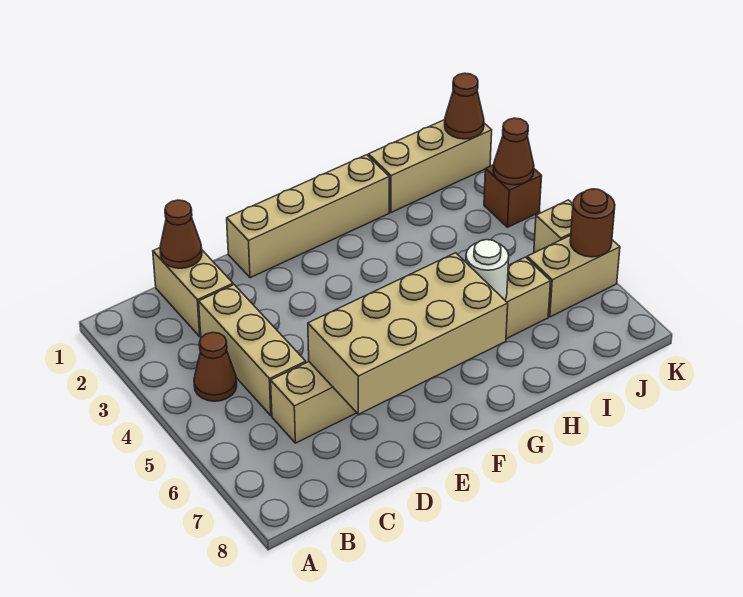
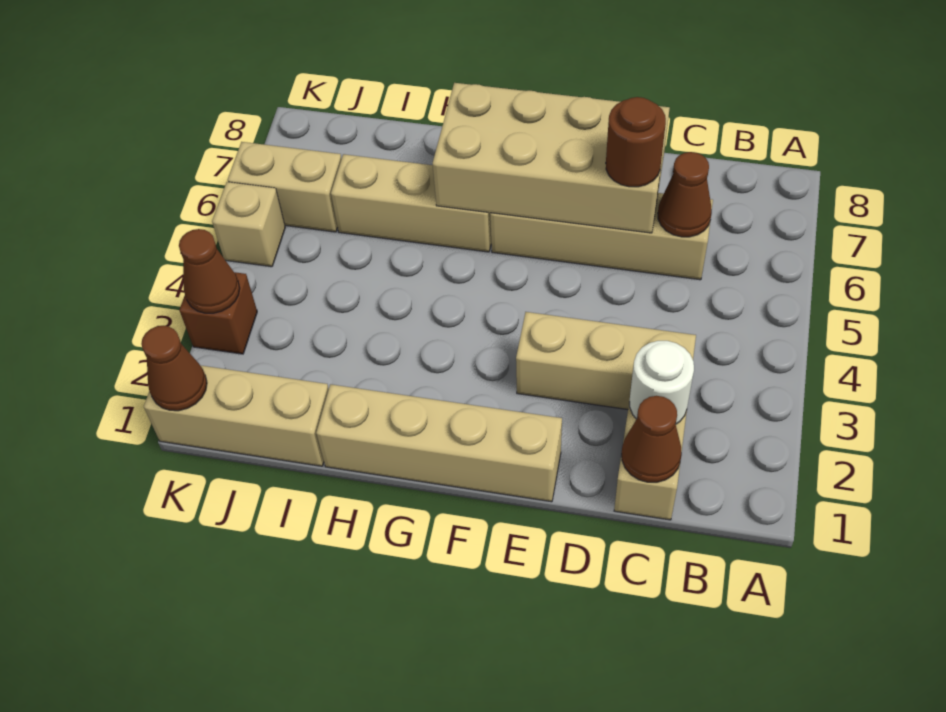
brown cone B4 level 1 -> brown cone C6 level 2
tan brick C3:C5 level 1 -> tan brick C3:E3 level 1
white round brick H6 level 2 -> white round brick C2 level 2
brown round brick K6 level 2 -> brown round brick D6 level 3

